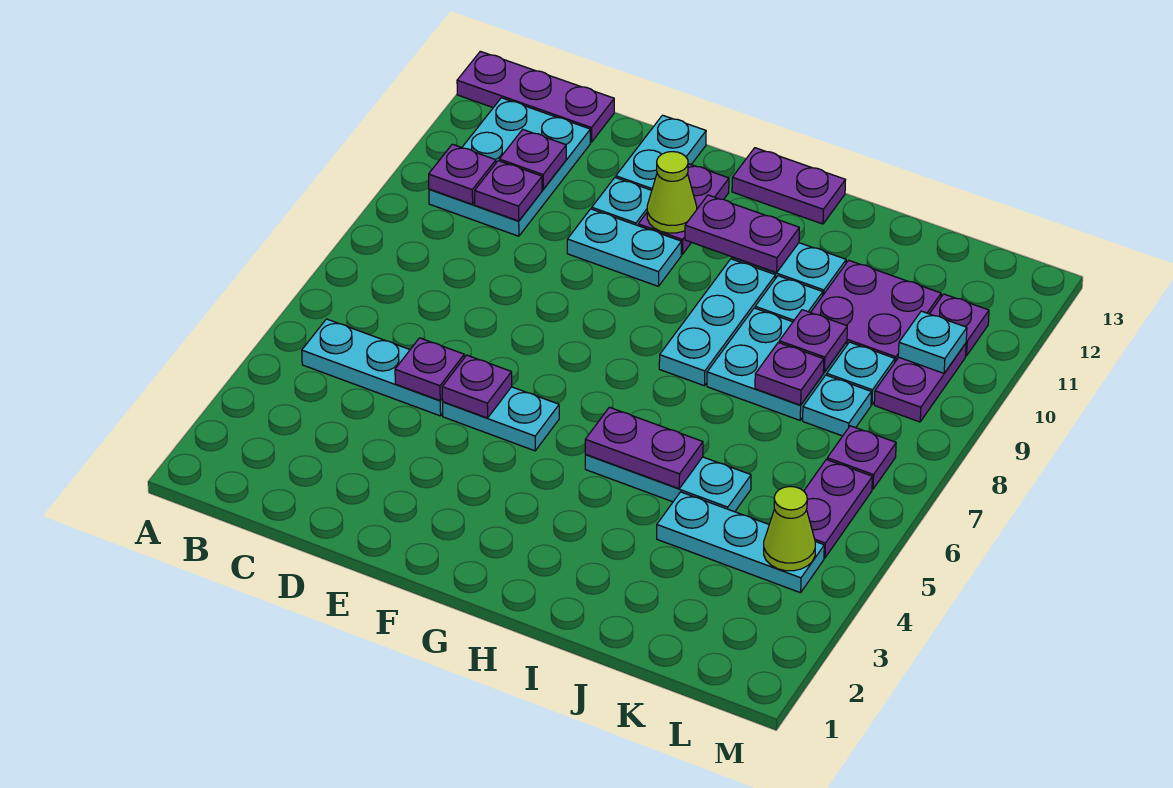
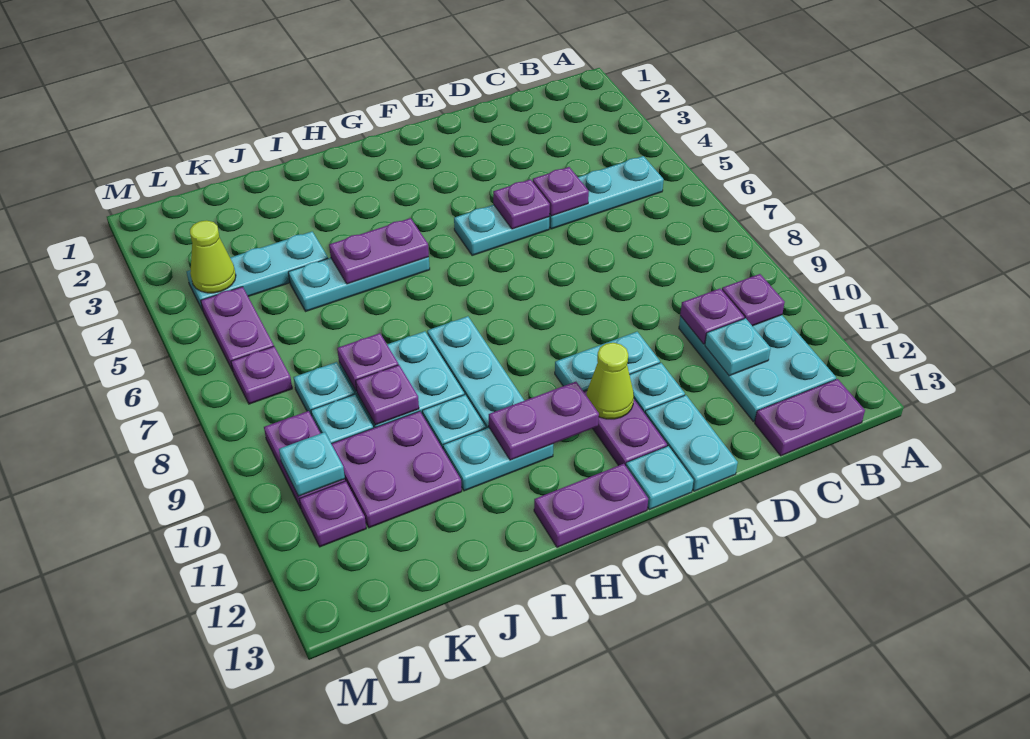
purple plate A13:C13 level 1 -> purple plate B13:C13 level 1
purple plate C11 level 2 -> cyan plate C11 level 2
none -> cyan plate F13 level 1

